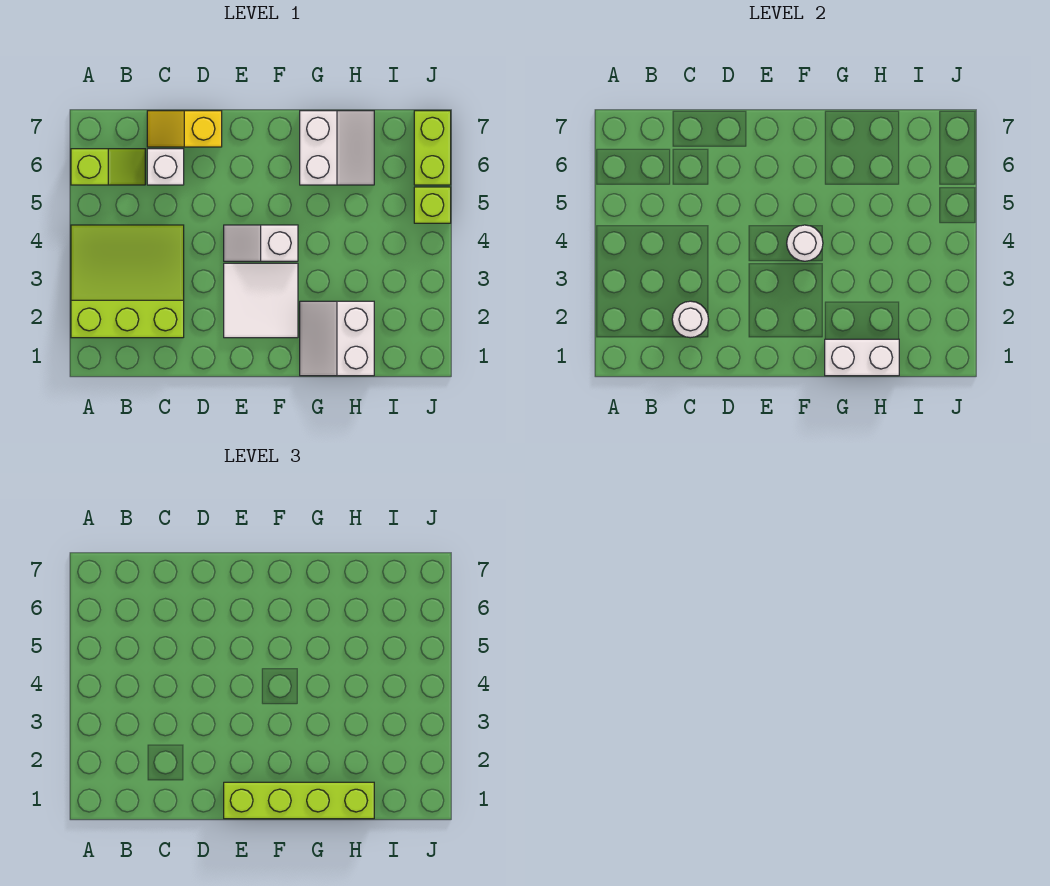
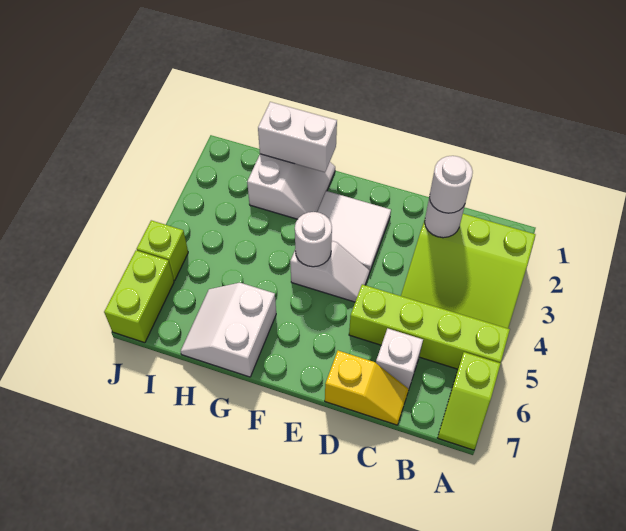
lime slope A6:B6 level 1 top A -> lime slope A6:A7 level 1 top 6
none -> white round brick C2 level 3
lime brick E1:H1 level 3 -> lime brick A5:D5 level 1

